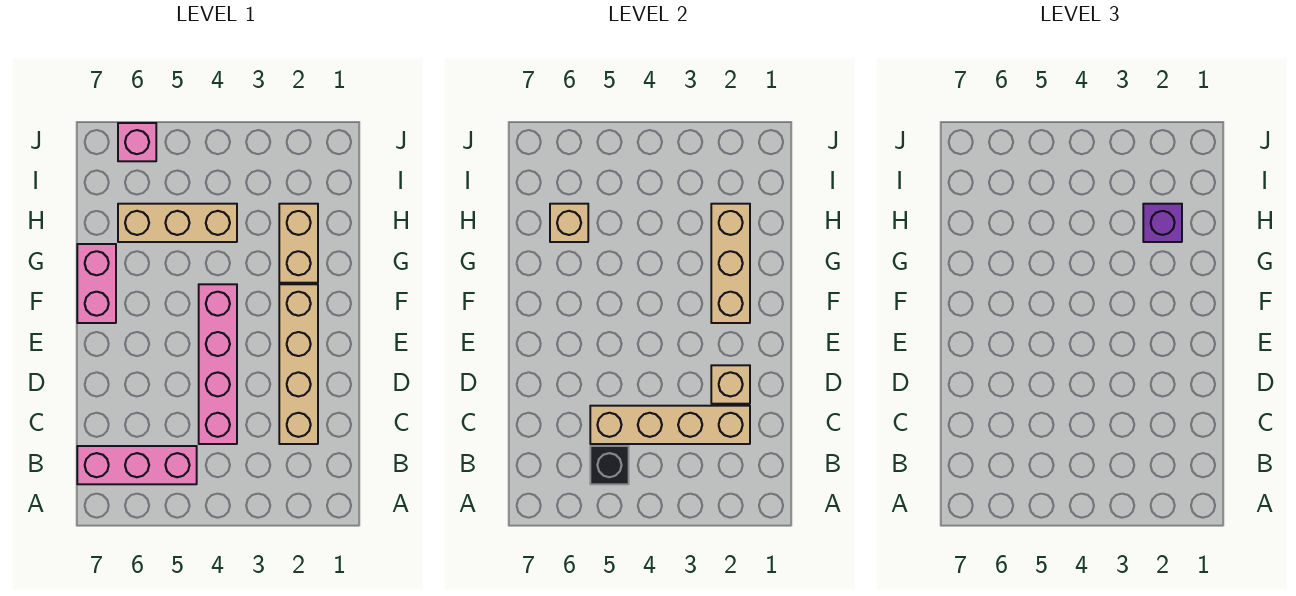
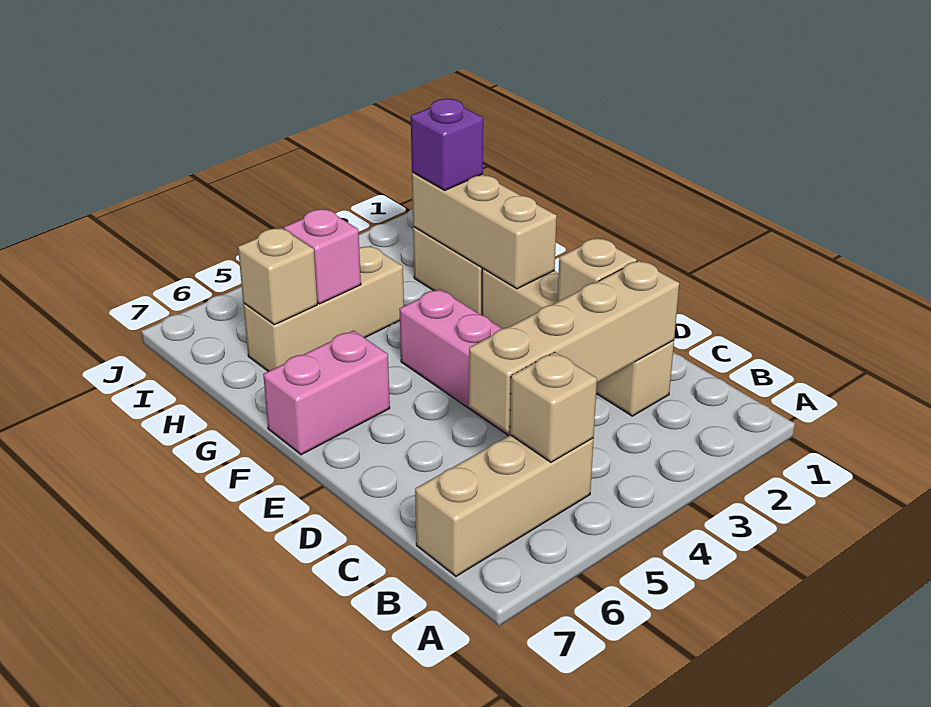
pink brick B5:B7 level 1 -> tan brick B5:B7 level 1
black brick B5 level 2 -> tan brick B5 level 2
pink brick F7:G7 level 1 -> pink brick F6:F7 level 1
pink brick J6 level 1 -> pink brick H5 level 2

